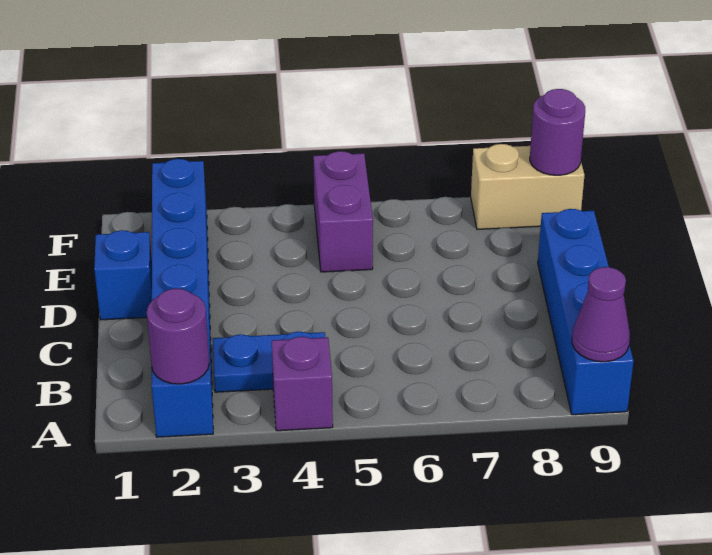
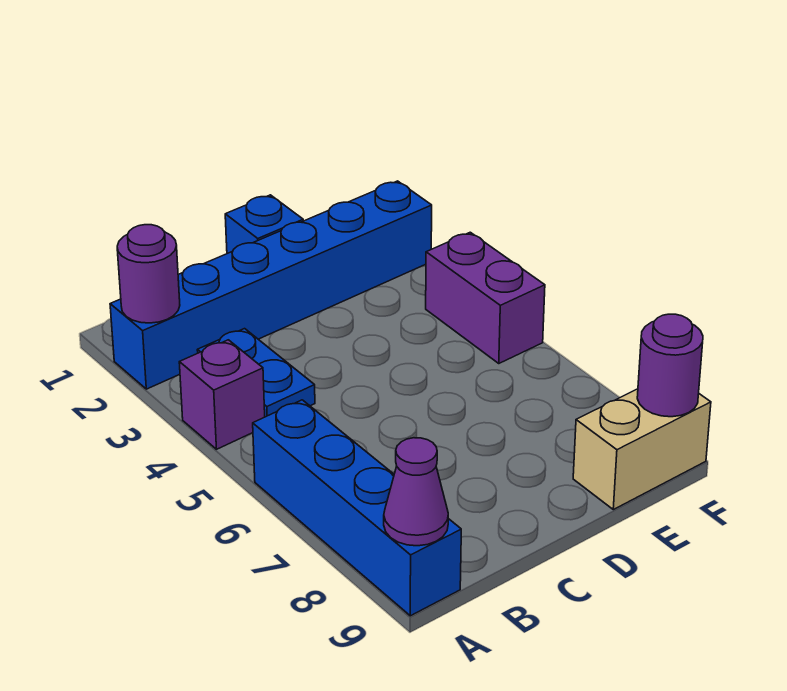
blue brick A9:D9 level 1 -> blue brick A6:A9 level 1
purple brick E5:F5 level 1 -> purple brick F4:F5 level 1
tan brick F8:F9 level 1 -> tan brick E9:F9 level 1

